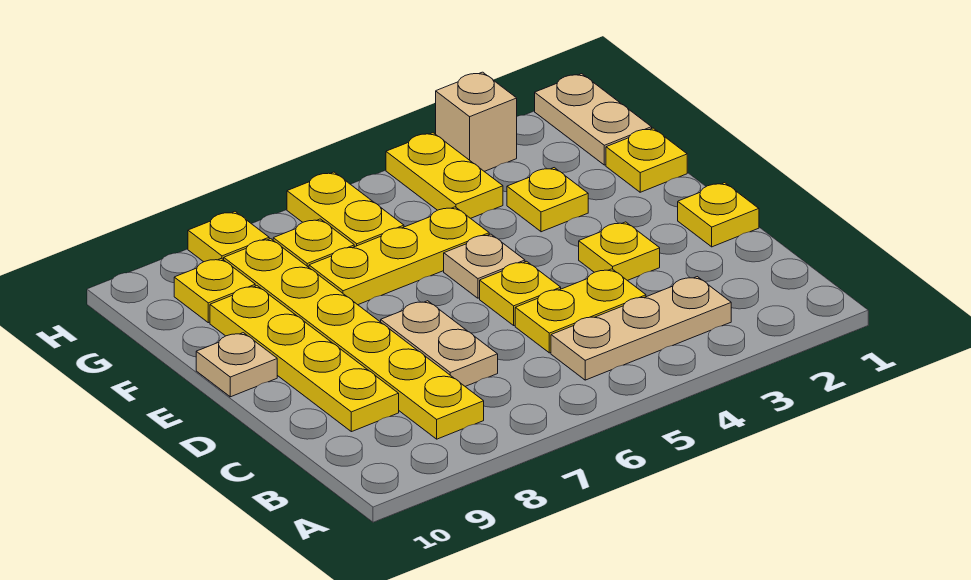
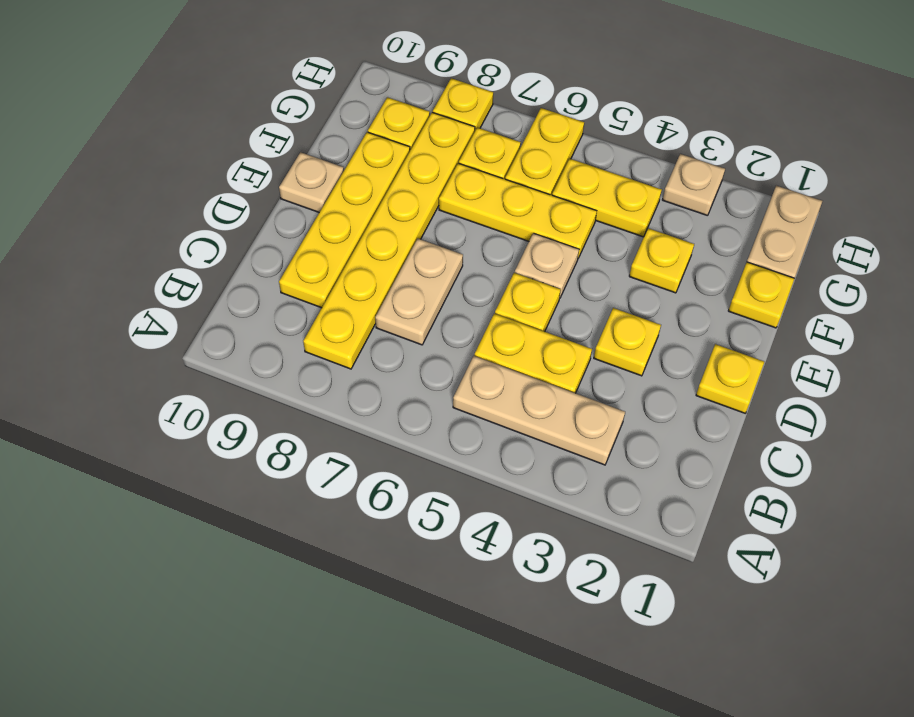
yellow plate G4:H4 level 1 -> yellow plate G4:G5 level 1
tan brick H3 level 1 -> tan plate H3 level 1

